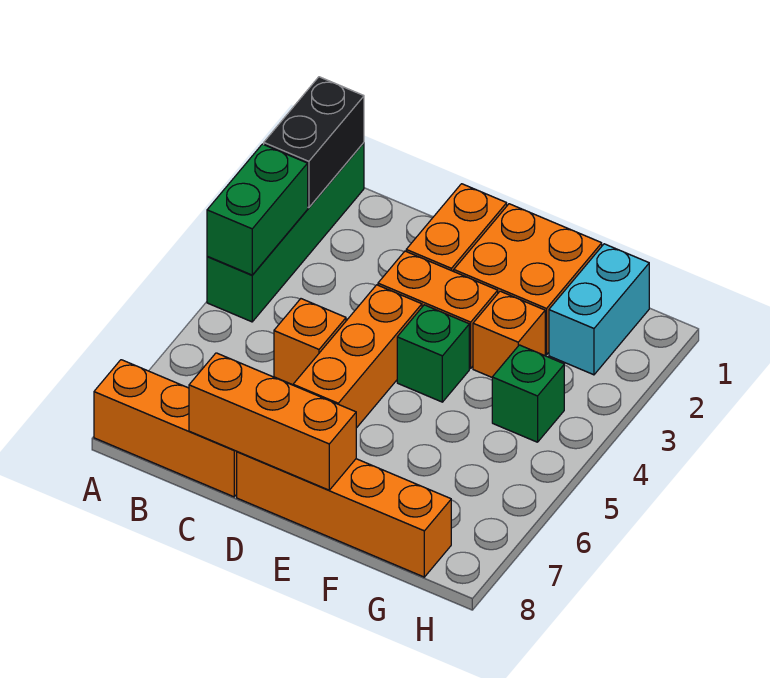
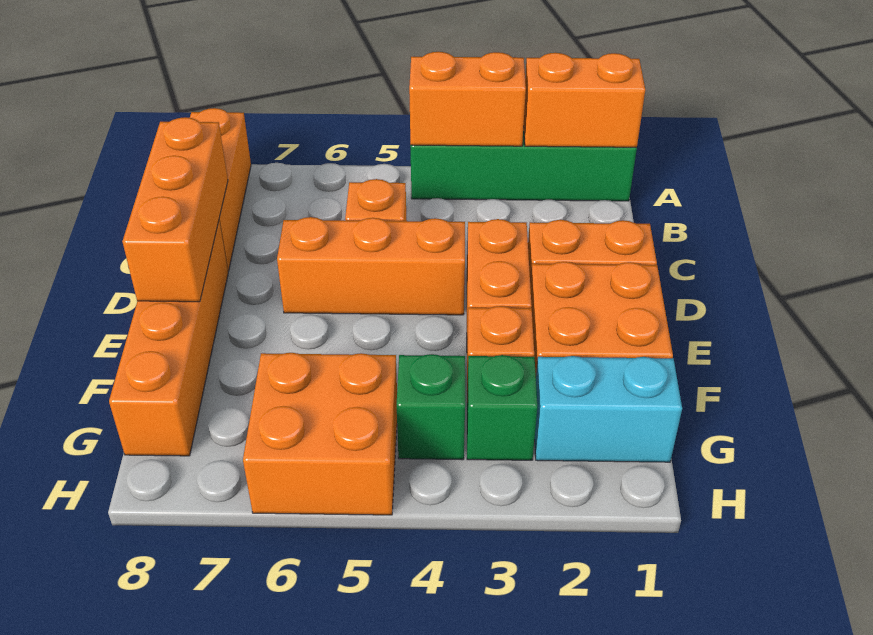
black brick A1:A2 level 2 -> orange brick A1:A2 level 2
green brick A3:A4 level 2 -> orange brick A3:A4 level 2
green brick E4 level 1 -> green brick G3 level 1
none -> orange brick G5:H6 level 1

